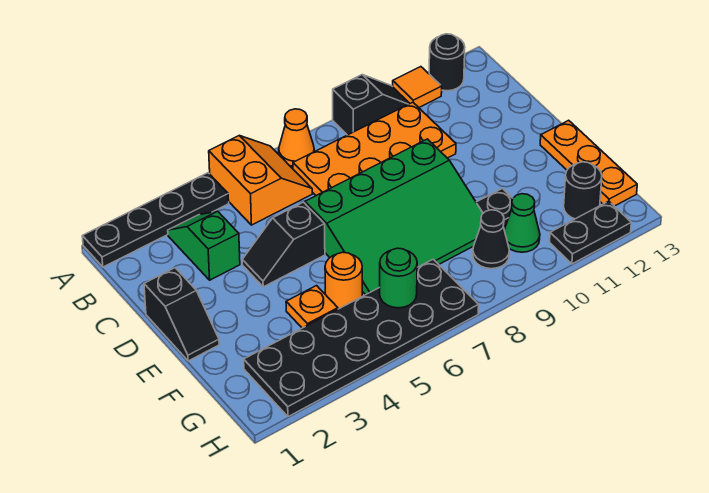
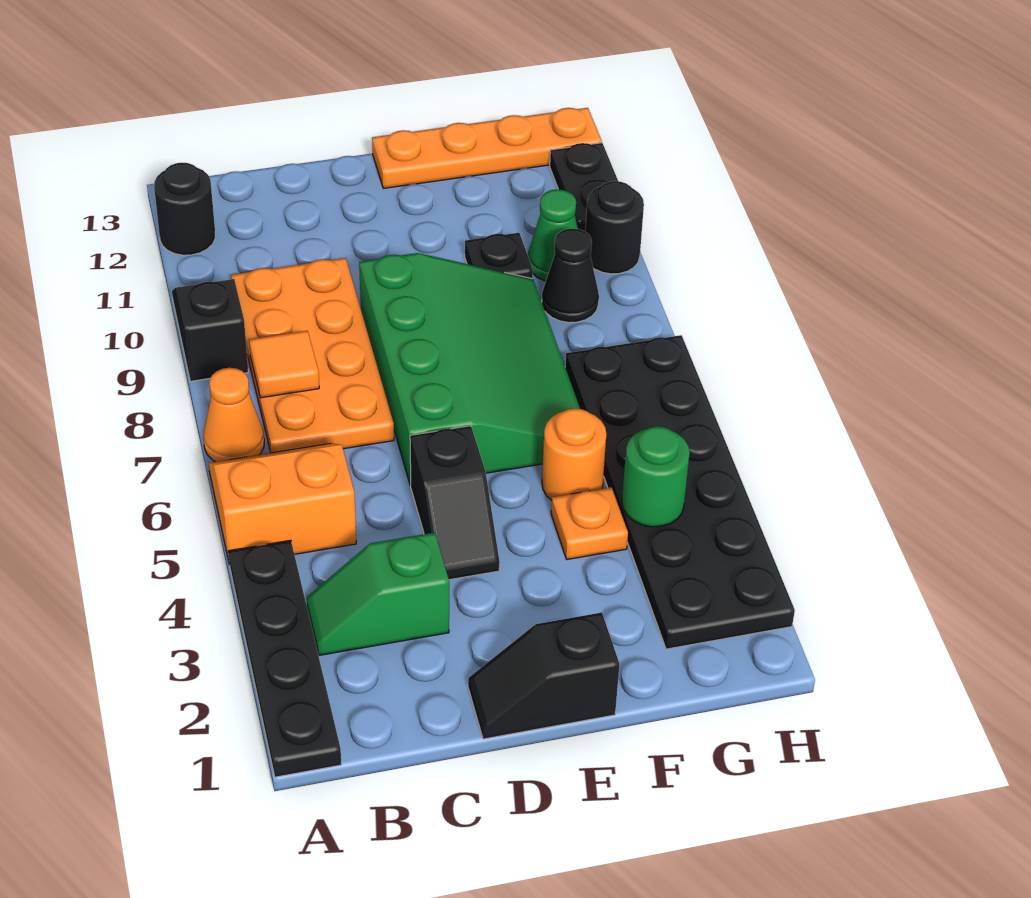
orange tile A11 level 1 -> orange tile B8 level 2
black slope D1:E1 level 1 top D -> black slope D1:E1 level 1 top E
orange plate E13:G13 level 1 -> orange plate E13:H13 level 1
green round brick G6 level 2 -> green round brick G4 level 2
black round brick G12 level 1 -> black round brick H10 level 1

